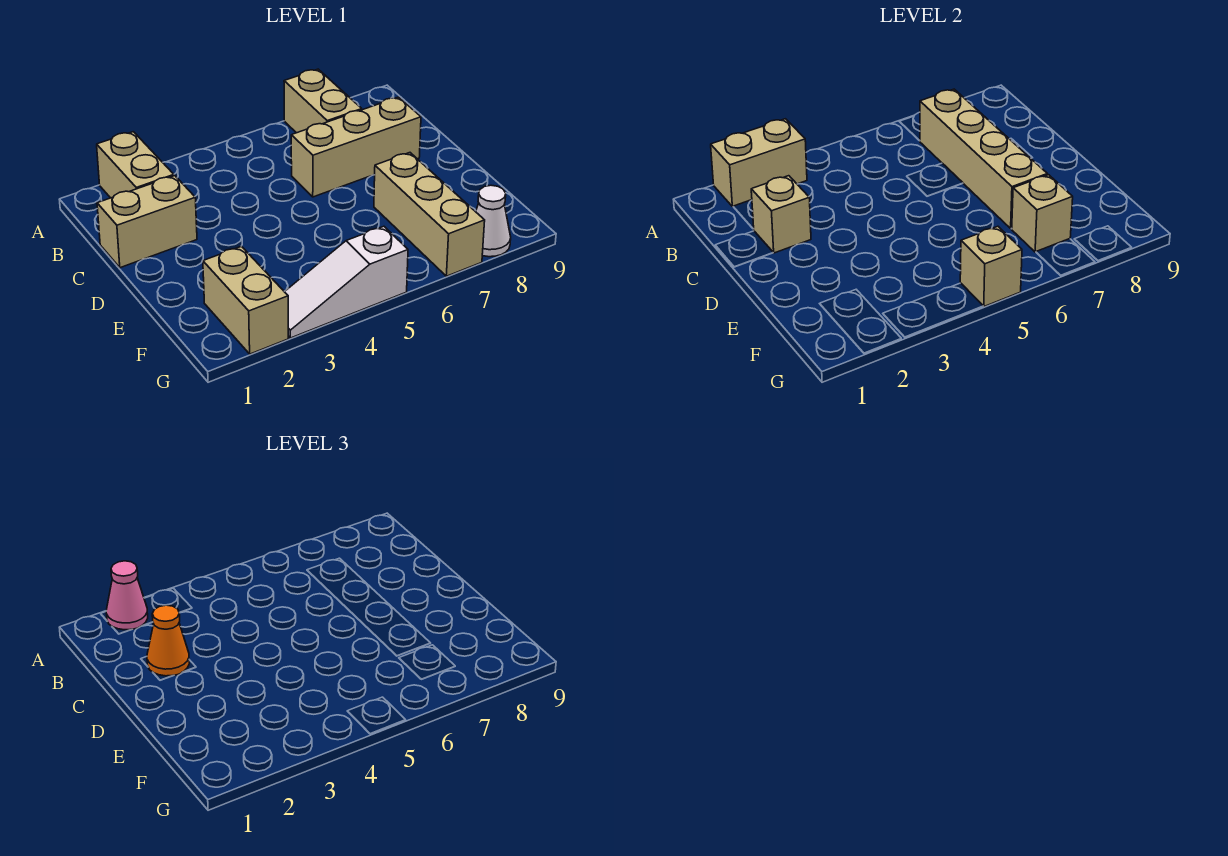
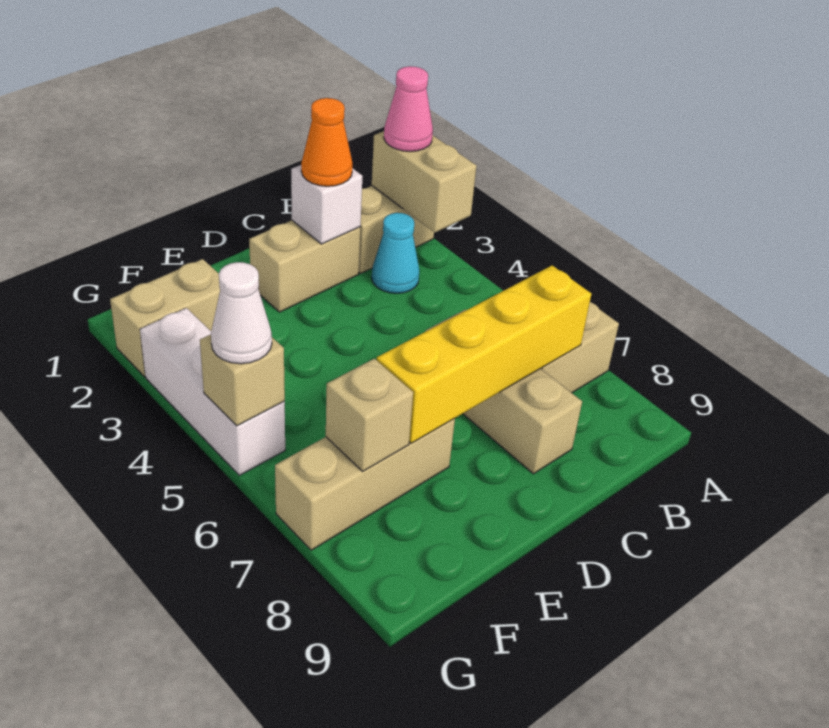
none -> cyan cone B3 level 1
tan brick B7:E7 level 2 -> yellow brick B7:E7 level 2
tan brick C1:C2 level 1 -> tan brick C2:D2 level 1
tan brick C2 level 2 -> white brick C2 level 2
white slope G3:G5 level 1 top 5 -> white brick G3:G5 level 1
white cone G8 level 1 -> white cone G5 level 3

